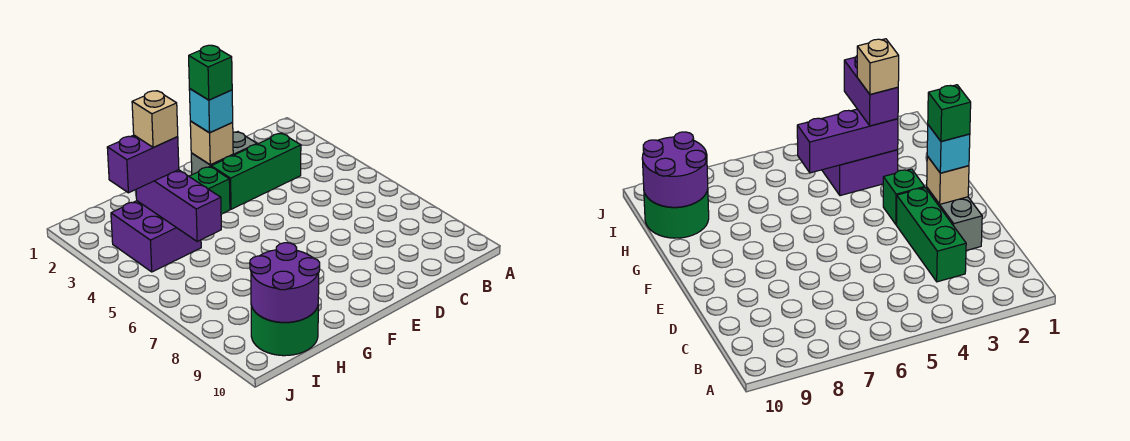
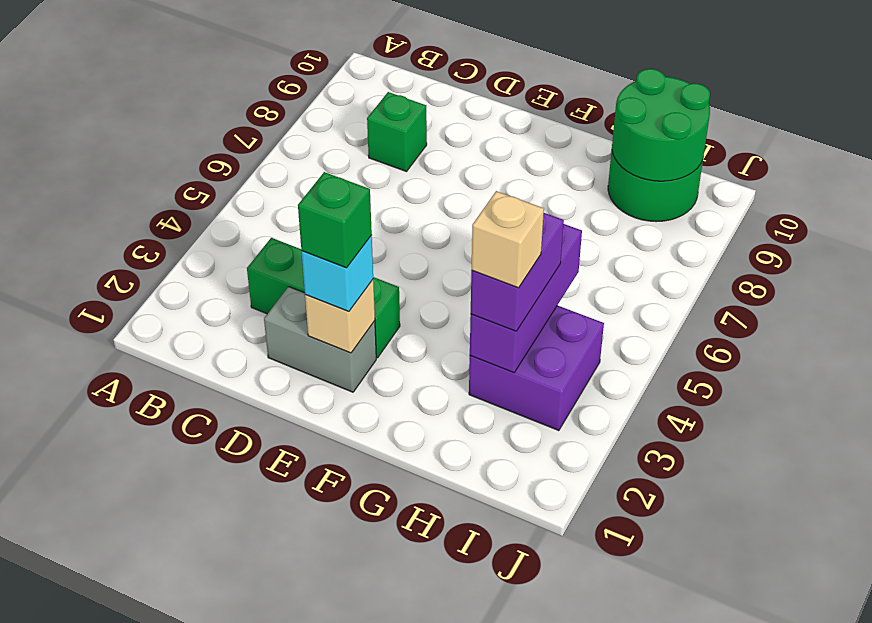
green brick F3 level 1 -> green brick C8 level 1
purple brick H3:I3 level 3 -> purple brick H3:H4 level 3
purple round brick H9:I10 level 2 -> green round brick H9:I10 level 2

